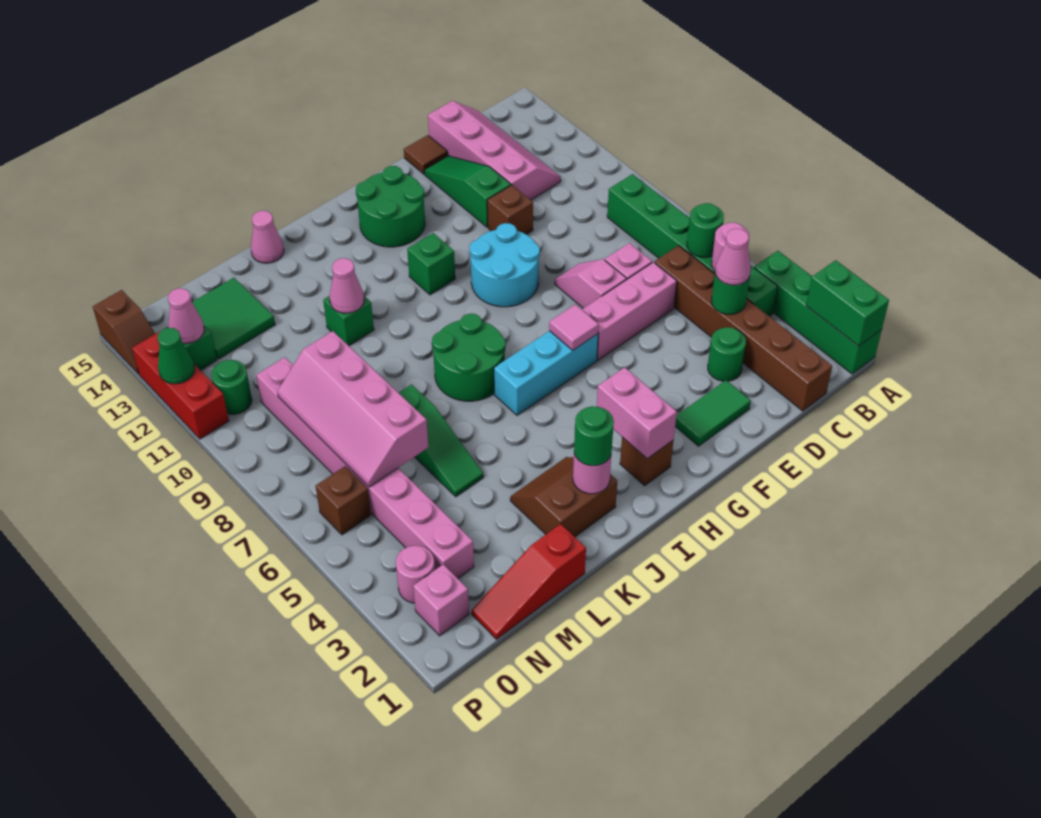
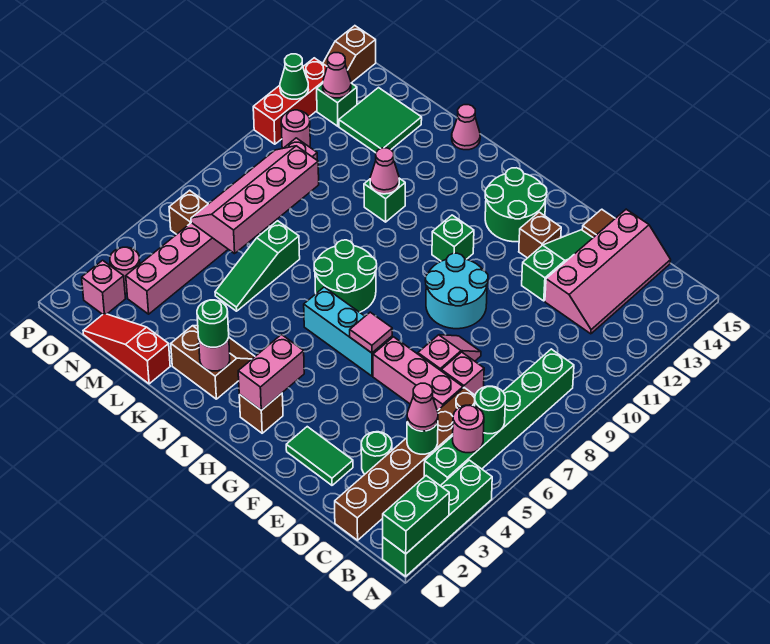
brown brick E11 level 1 -> brown brick F13 level 1
green round brick O11 level 1 -> pink round brick O11 level 1

